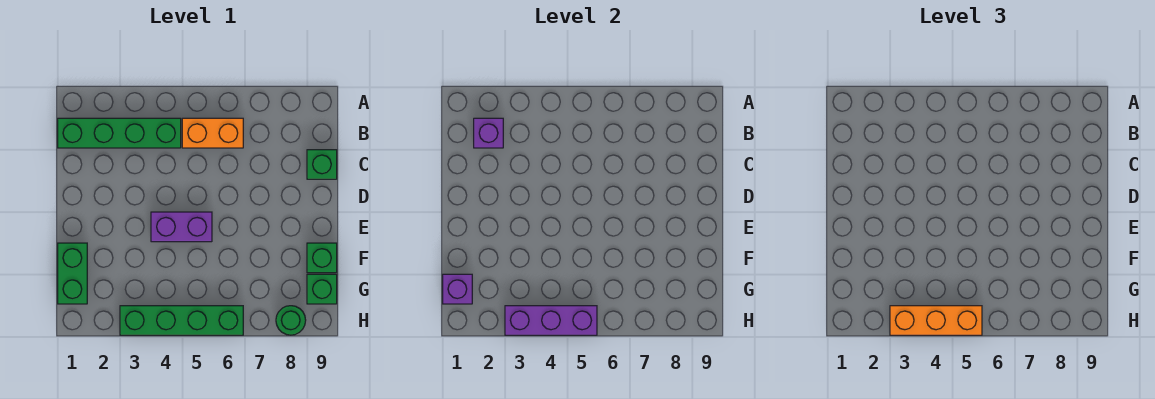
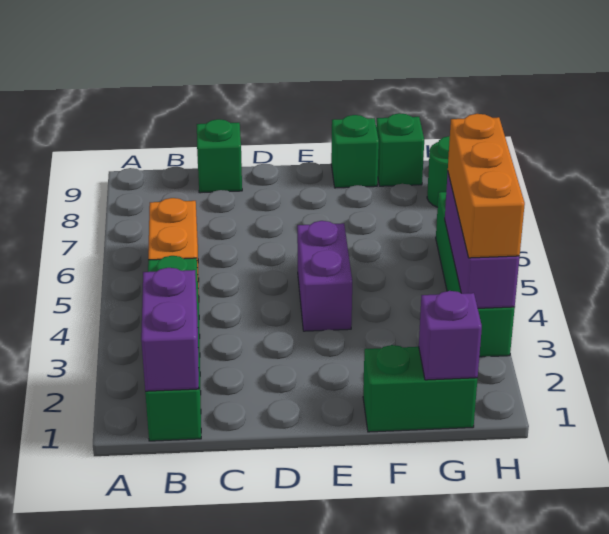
purple brick B2 level 2 -> purple brick B1:B2 level 2

